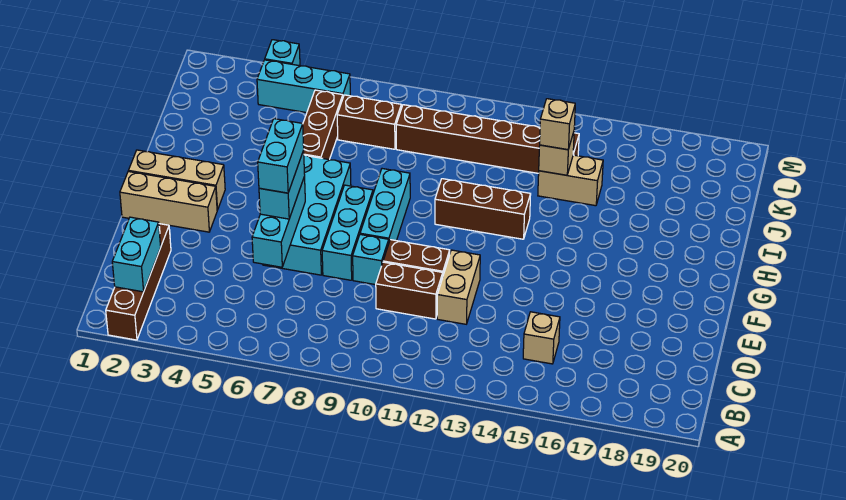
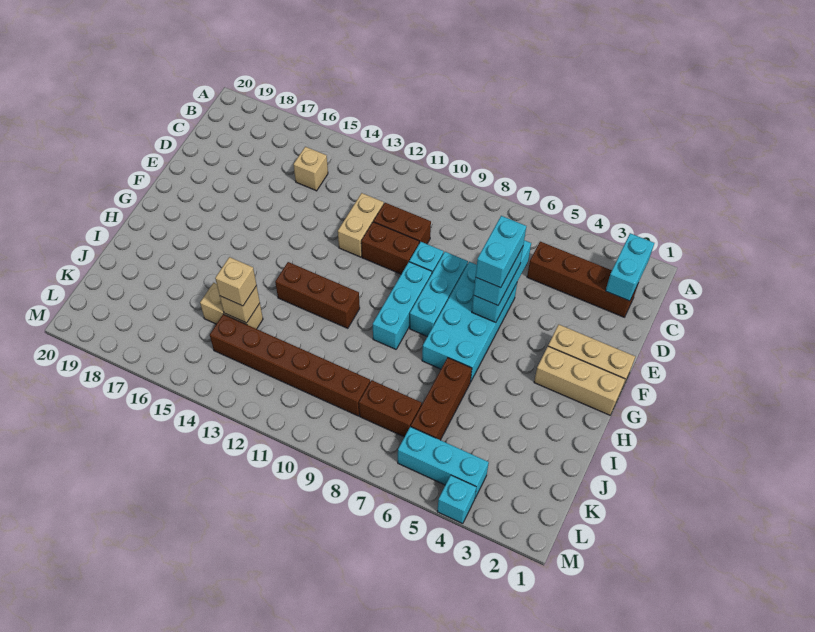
brown brick A2:D2 level 1 -> brown brick C2:C5 level 1

